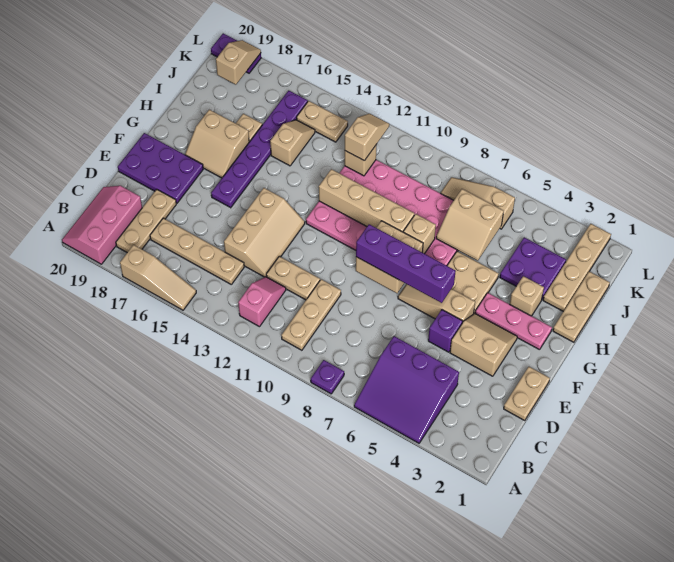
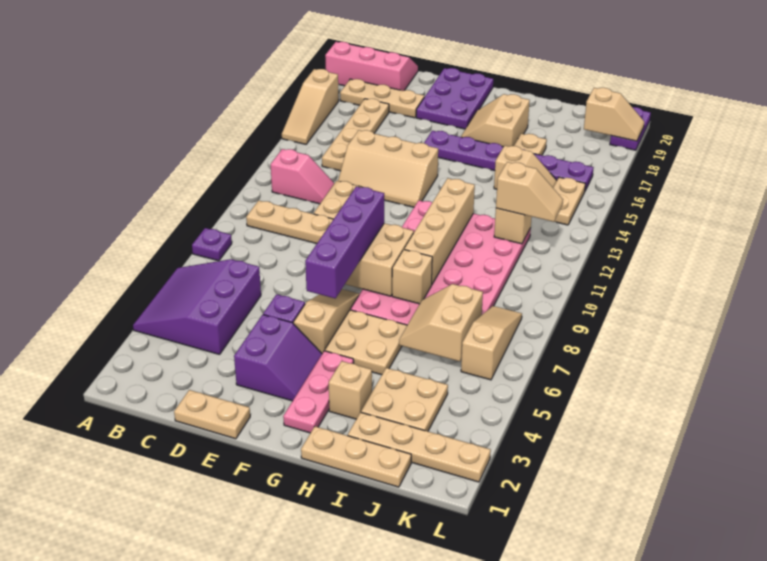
tan slope E3:F4 level 1 top E -> purple slope E3:F4 level 1 top E
purple plate I3:J4 level 1 -> tan plate I3:J4 level 1

